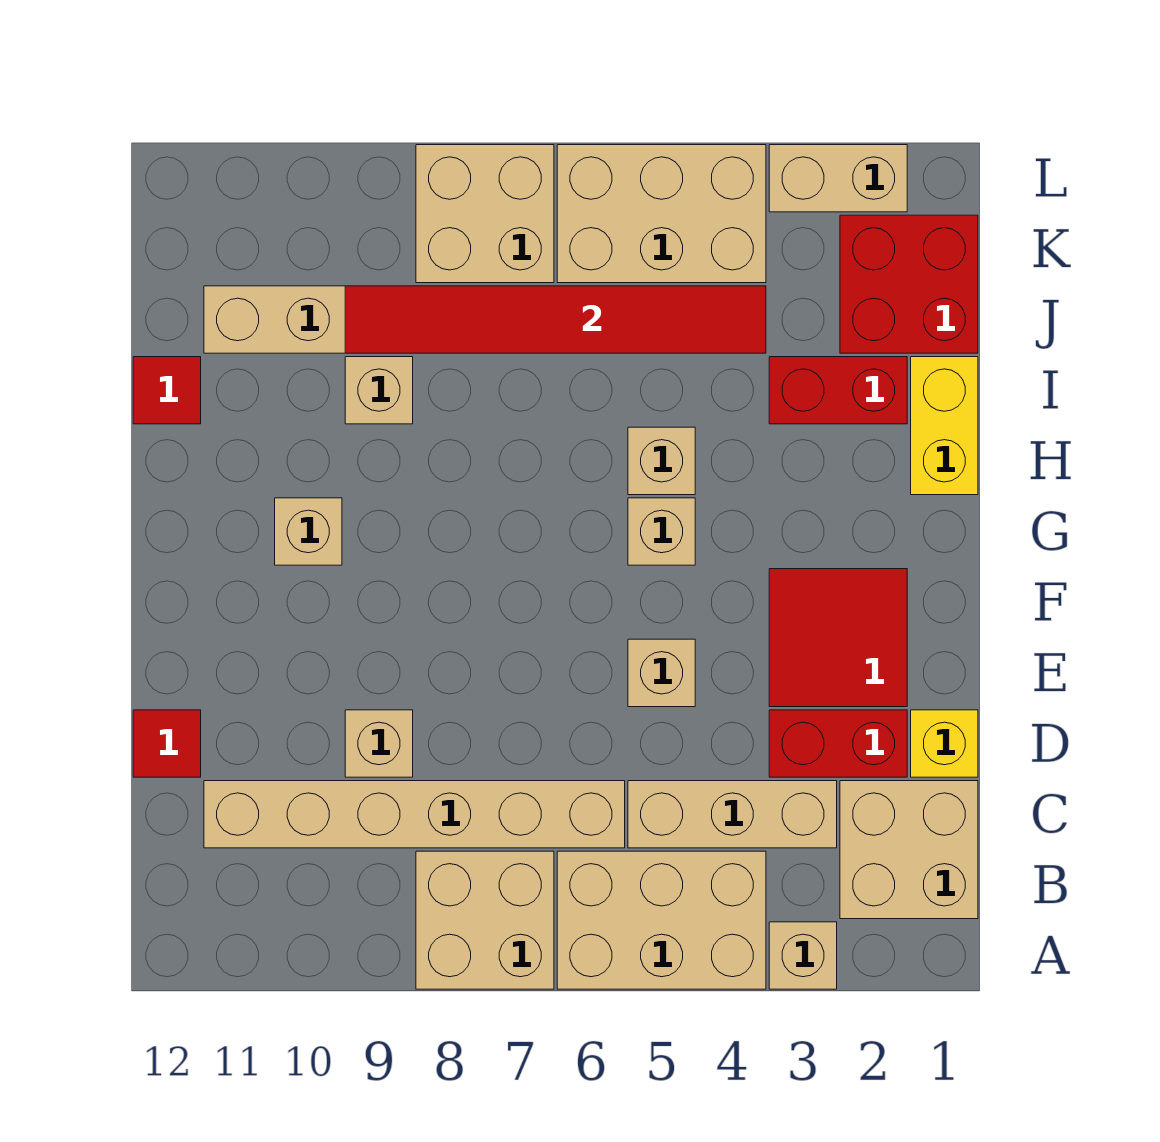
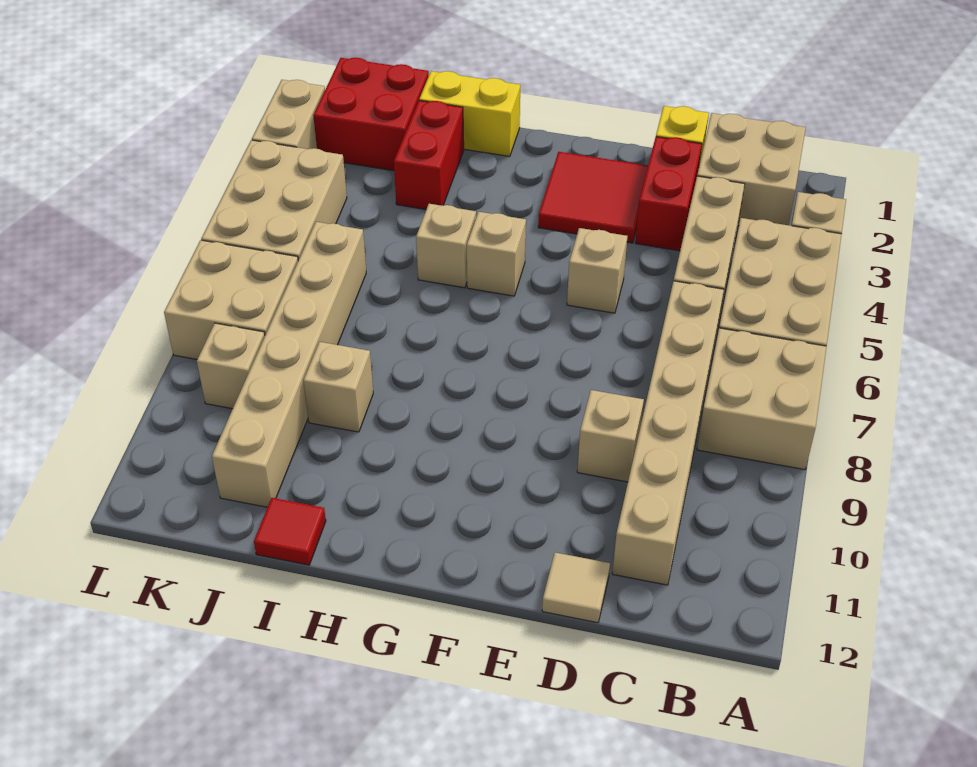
red tile D12 level 1 -> tan tile D12 level 1
tan brick G10 level 1 -> tan brick K9 level 1
red tile J4:J9 level 2 -> none

